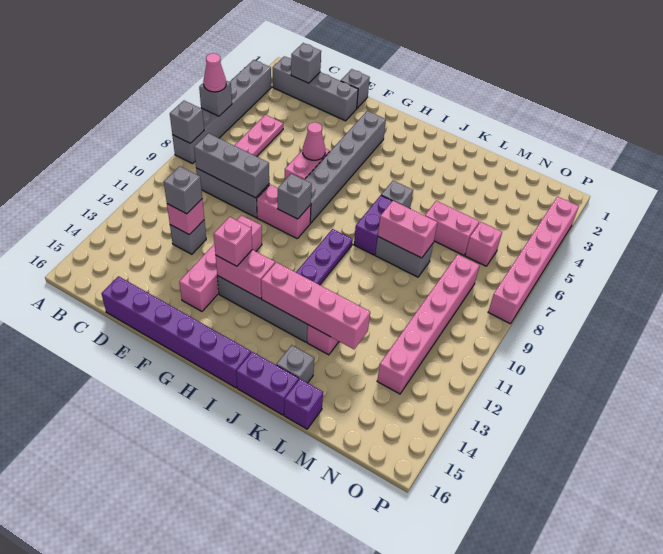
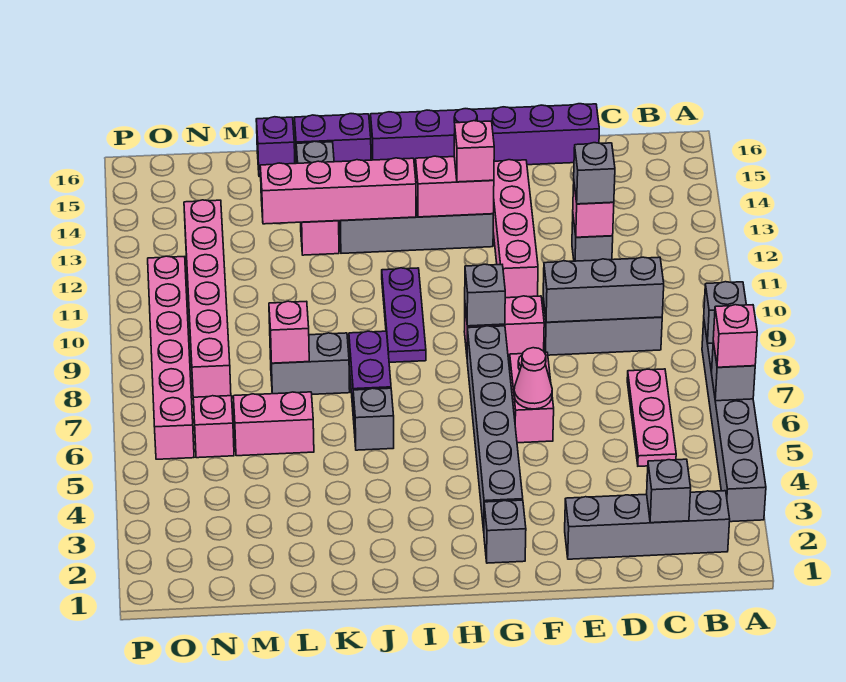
pink cone A6 level 3 -> pink brick A6 level 3
grey brick E1 level 1 -> grey brick G2 level 1
pink brick K8:L8 level 2 -> pink brick L8 level 2
pink brick P3:P8 level 1 -> pink brick O6:O11 level 1

